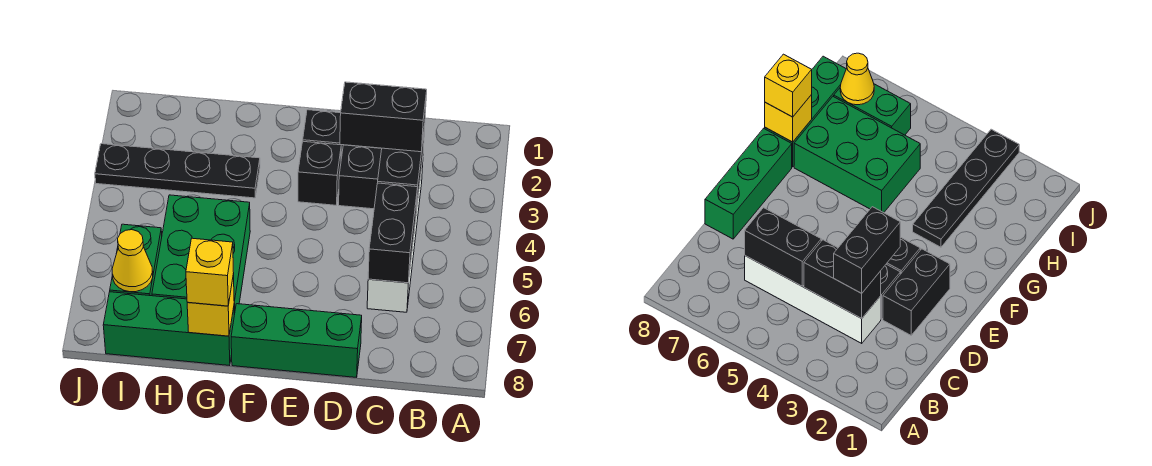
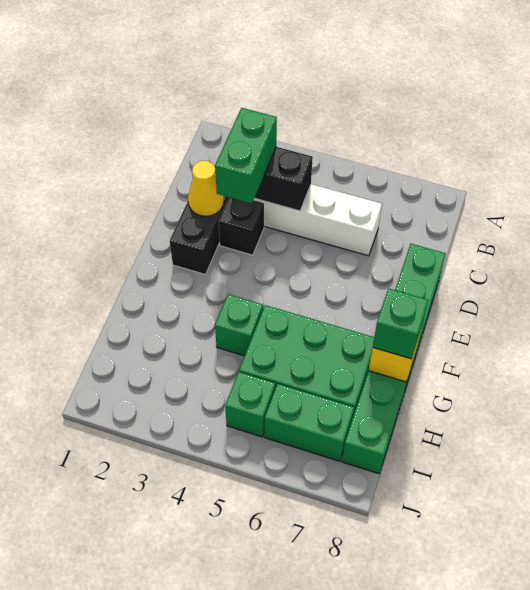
black brick C3:D3 level 3 -> green brick C3:D3 level 3
black brick C5:C6 level 2 -> none
black brick E3 level 1 -> none
black plate G3:J3 level 1 -> none
none -> green brick G4 level 1
yellow brick G8 level 3 -> green brick G8 level 3
none -> green brick I5 level 1
yellow cone I7 level 2 -> yellow cone D2 level 2

